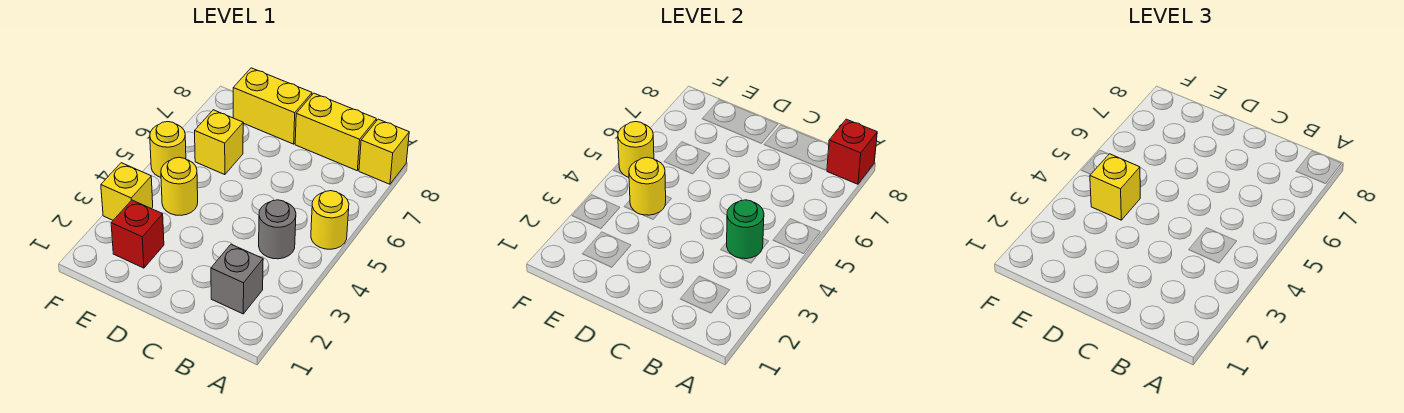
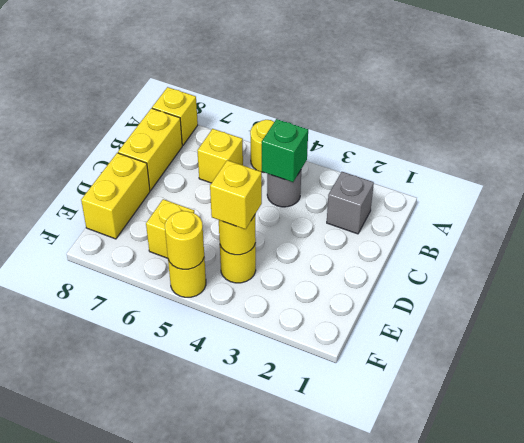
red brick A8 level 2 -> none
green round brick B4 level 2 -> green brick B4 level 2
red brick E2 level 1 -> none
yellow brick F3 level 1 -> yellow brick B6 level 1

